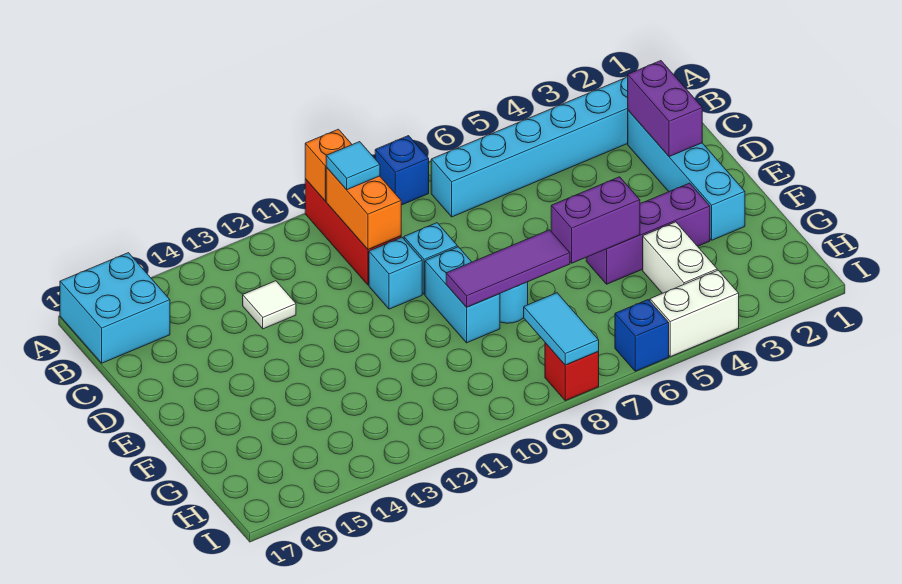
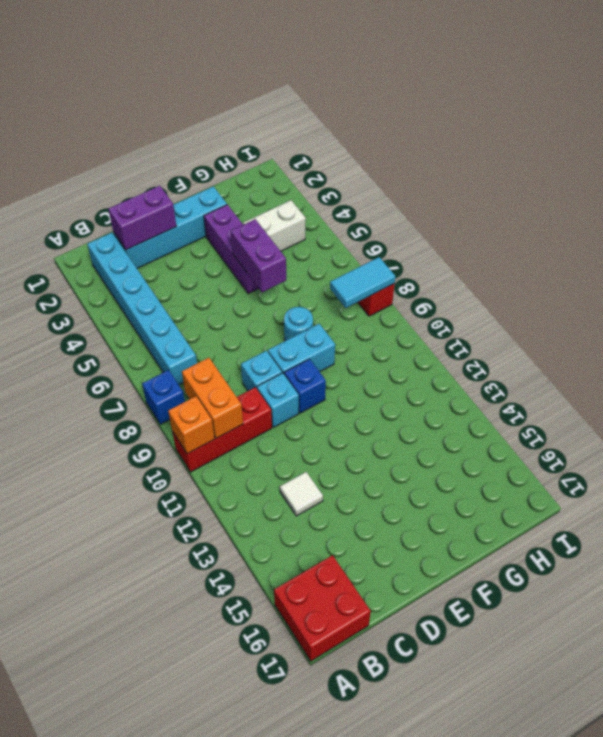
cyan brick A16:B17 level 1 -> red brick A16:B17 level 1
orange brick B10:C10 level 2 -> orange brick B9:B10 level 2
cyan tile B10 level 3 -> none
purple tile F7:F9 level 2 -> none
white brick I4:I5 level 1 -> none
blue brick I6 level 1 -> blue brick E10 level 1

